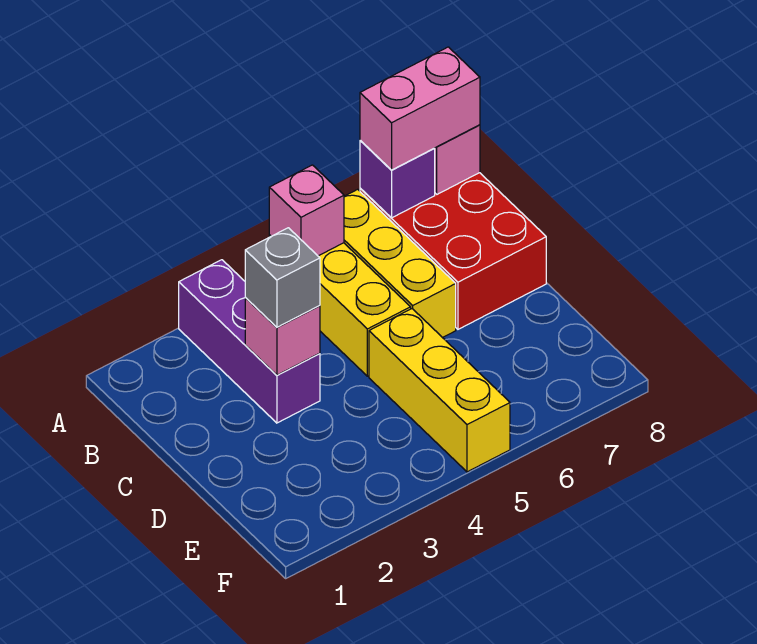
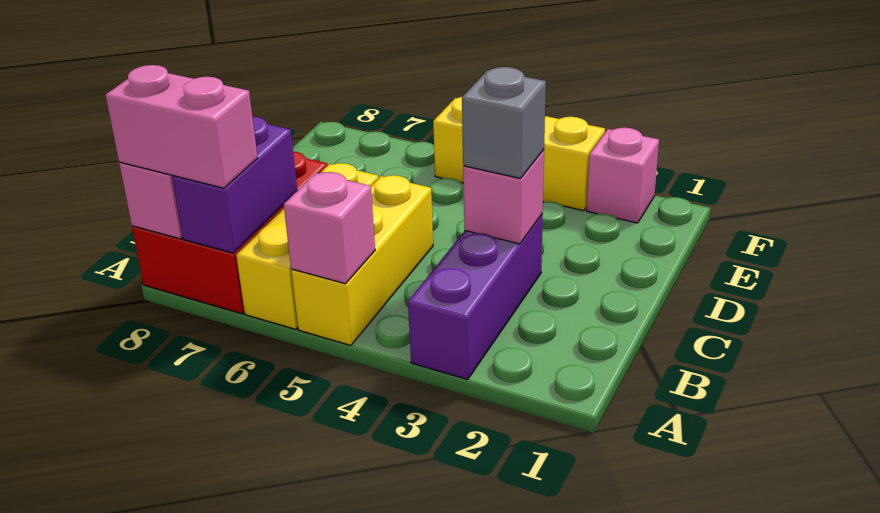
purple brick A7 level 2 -> purple brick A7:B7 level 2
yellow brick D5:F5 level 1 -> yellow brick F3:F5 level 1
none -> pink brick F2 level 1

